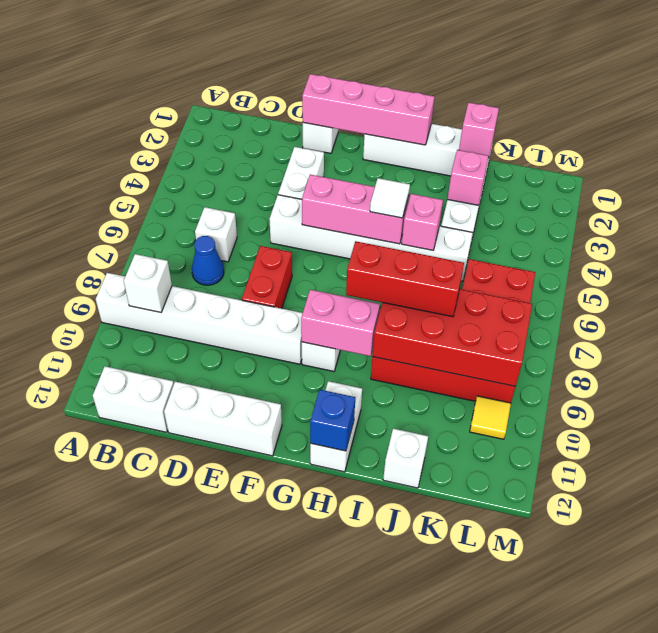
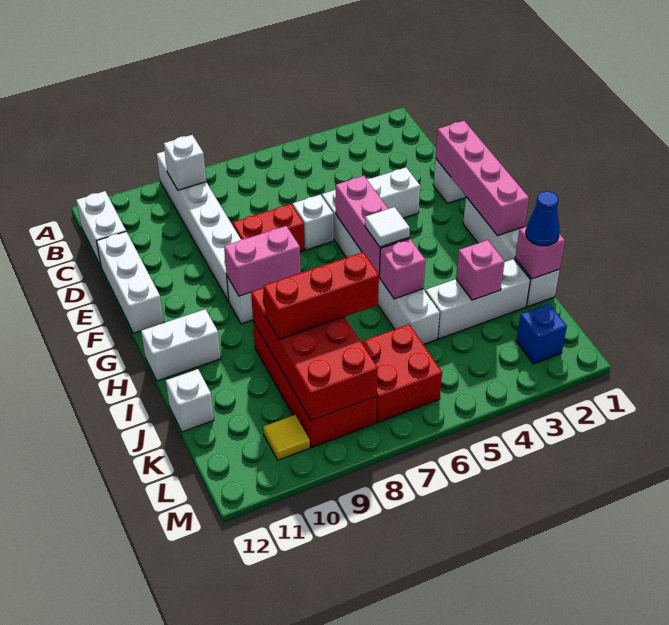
white brick C6 level 1 -> white brick E6 level 1
blue cone C7 level 1 -> blue cone J1 level 3
pink brick G9:H9 level 2 -> pink brick G8:G9 level 2
red brick H8:J8 level 3 -> red brick J7:J9 level 3
blue brick H12 level 2 -> blue brick L2 level 1

